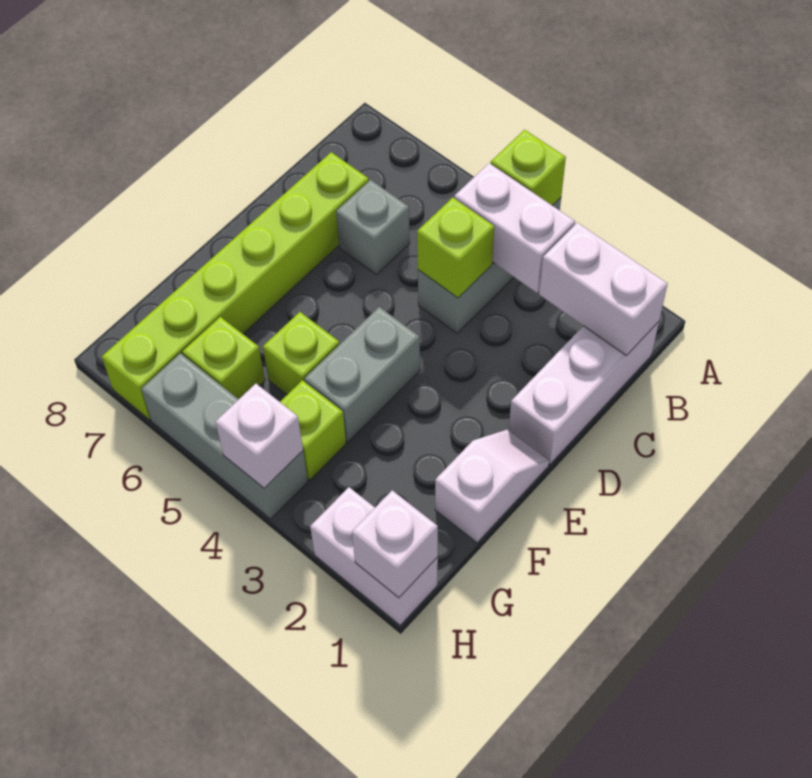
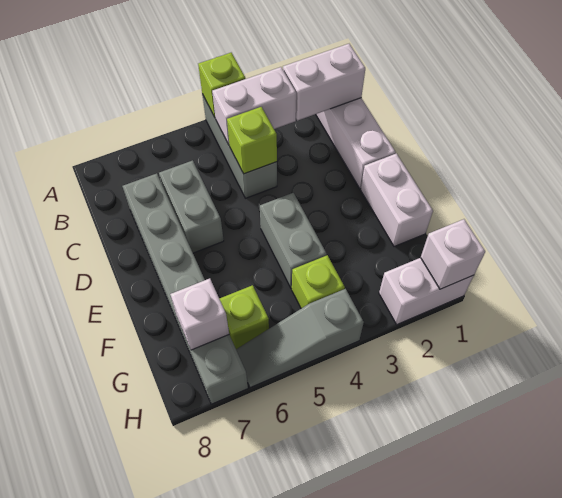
grey brick C6 level 1 -> grey brick C6:D6 level 1
lime brick C7:H7 level 1 -> grey brick C7:H7 level 1
white slope E1:F1 level 1 top F -> white brick E1:F1 level 1
lime brick F5 level 1 -> none
grey brick H4:H6 level 1 -> grey slope H4:H6 level 1 top 4
white brick H4 level 2 -> white brick G7 level 2

